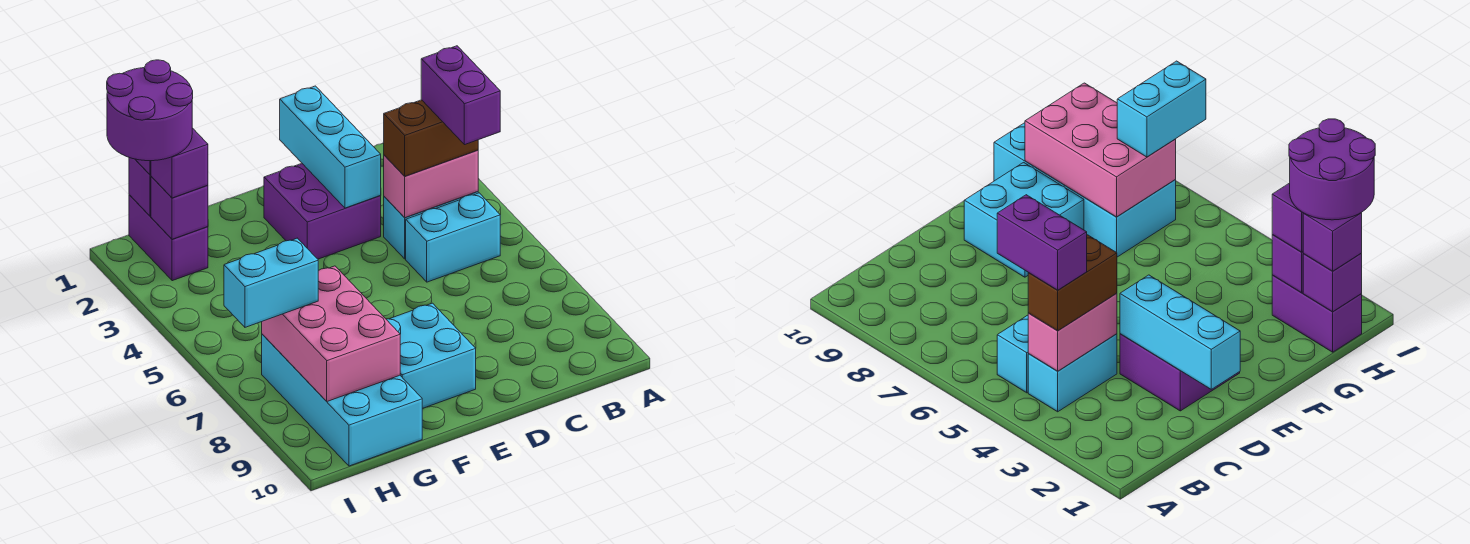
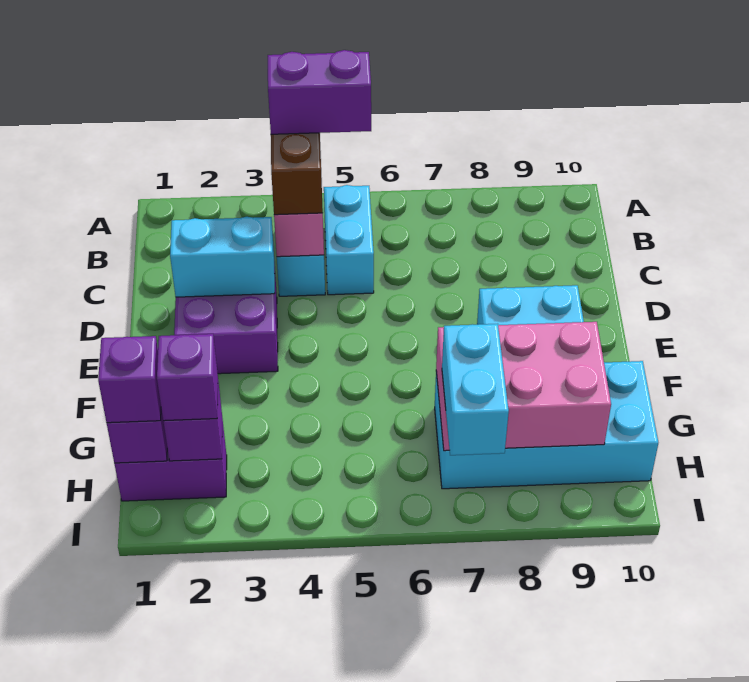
cyan brick D1:D3 level 2 -> cyan brick D2:D3 level 2
purple round brick H1:I2 level 4 -> none

